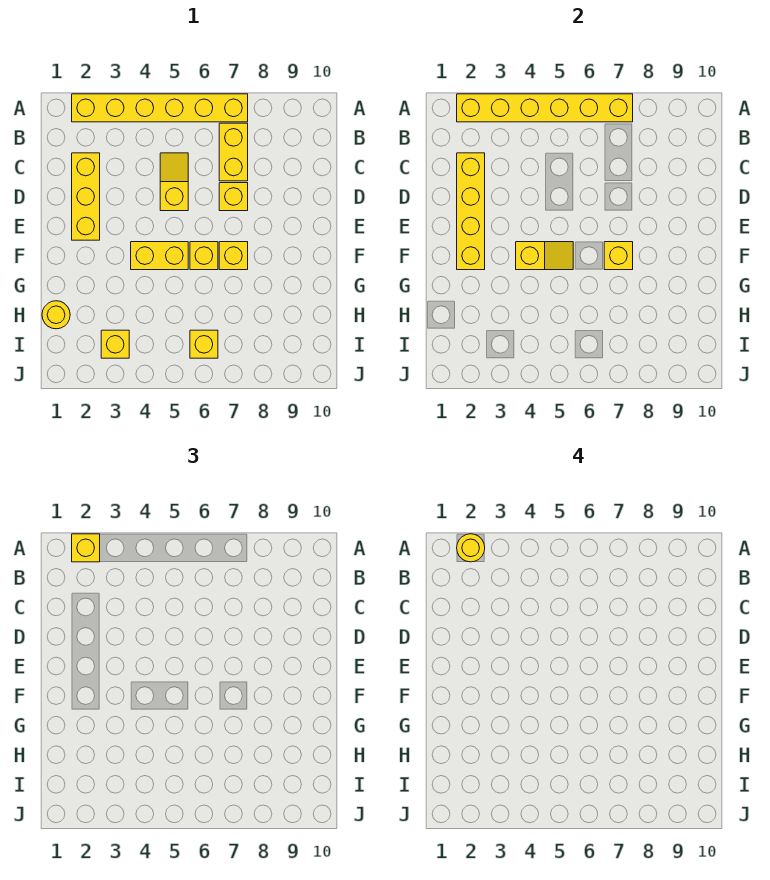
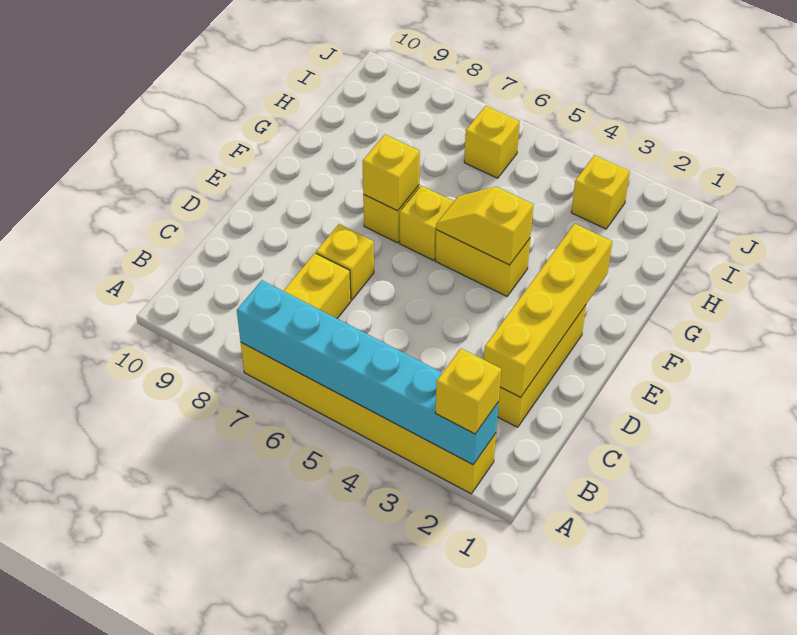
yellow brick A2:A7 level 2 -> cyan brick A2:A7 level 2
yellow round brick A2 level 4 -> none
yellow slope C5:D5 level 1 top D -> none
yellow round brick H1 level 1 -> none

